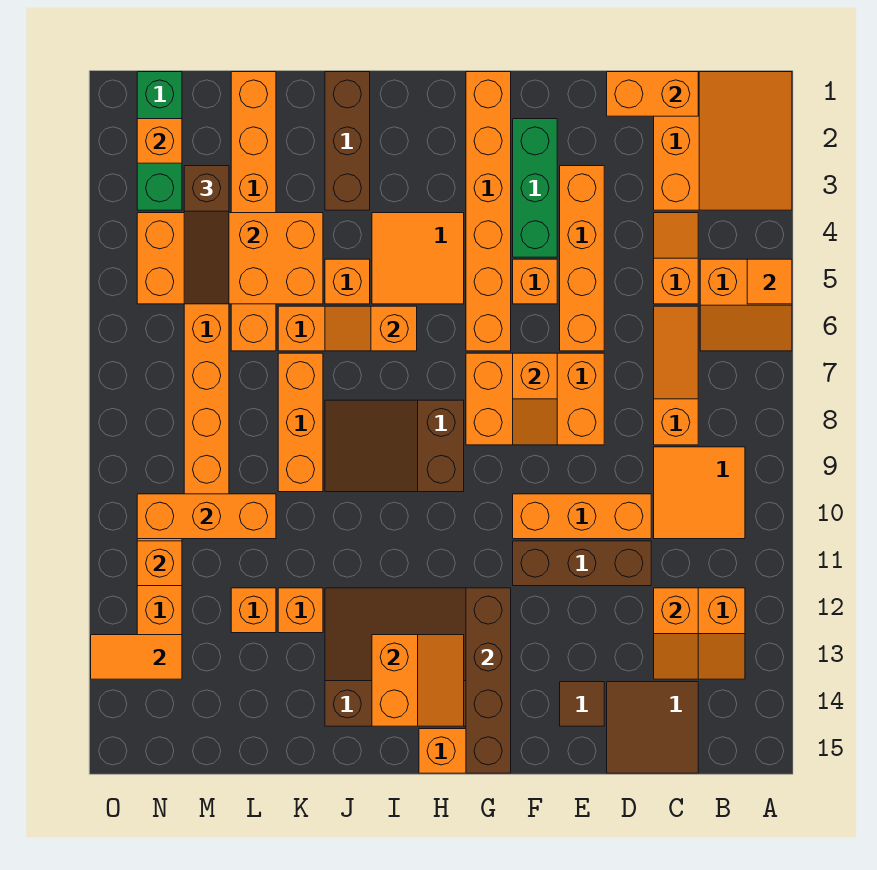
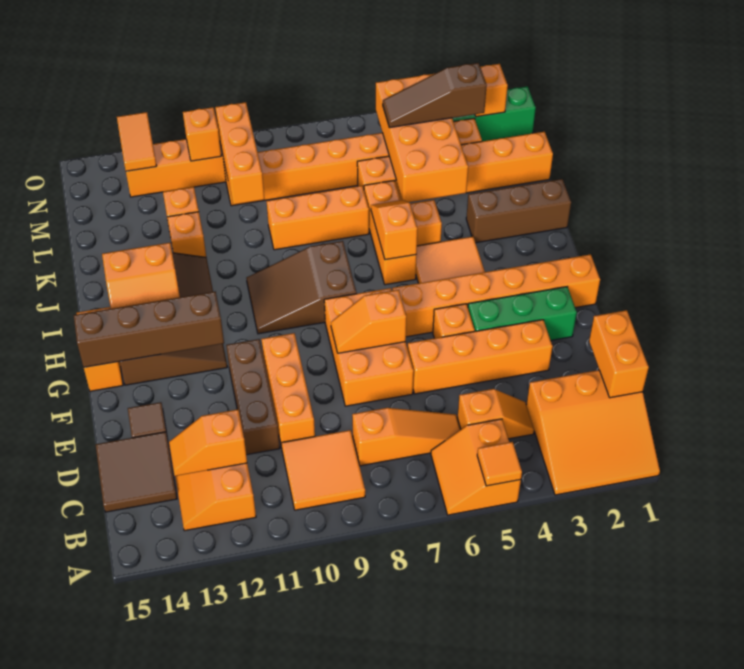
brown slope H8:J9 level 1 top H -> brown slope H8:I10 level 1 top 8

